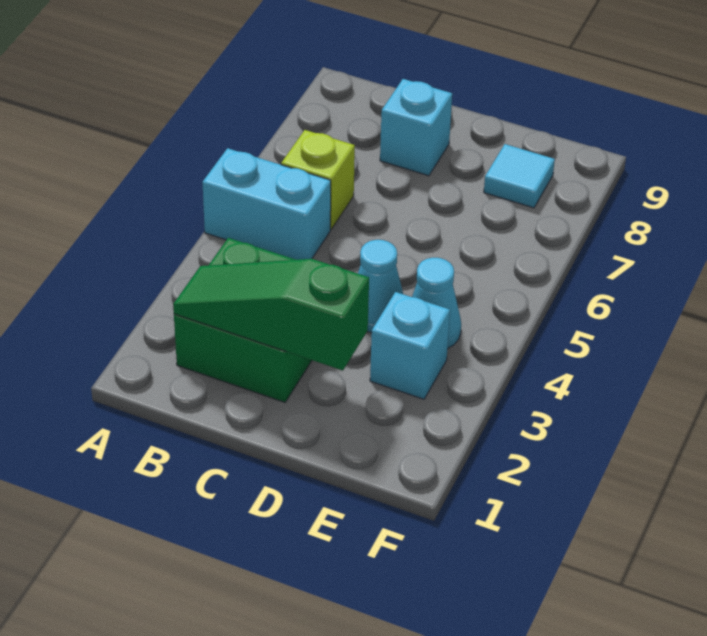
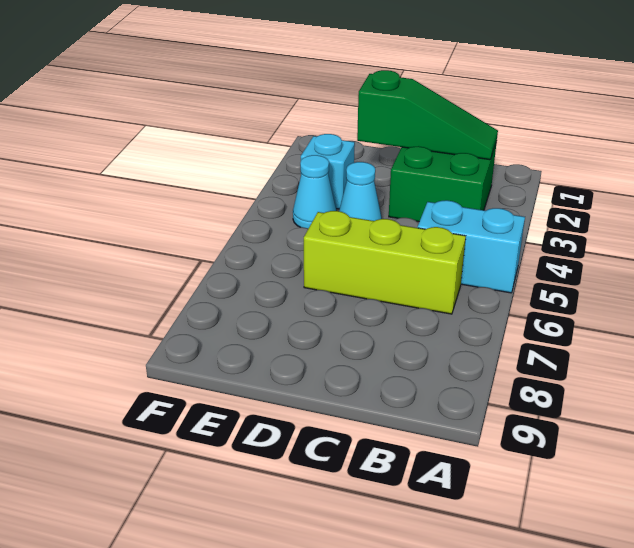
lime brick B6 level 1 -> lime brick B6:D6 level 1
cyan brick C8 level 1 -> none
cyan tile E8 level 1 -> none

